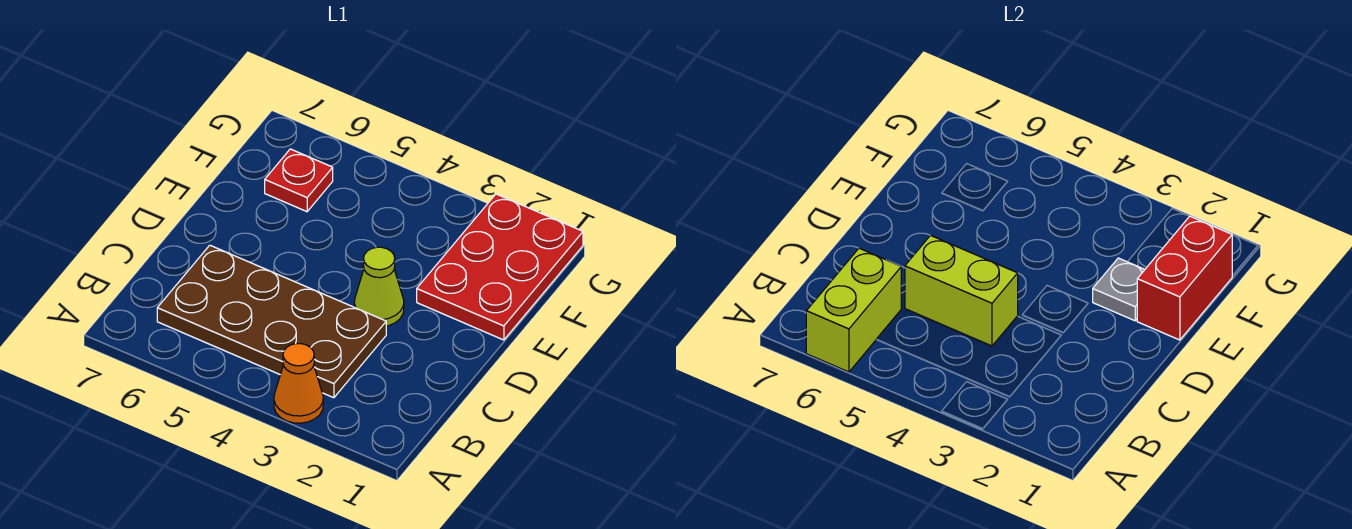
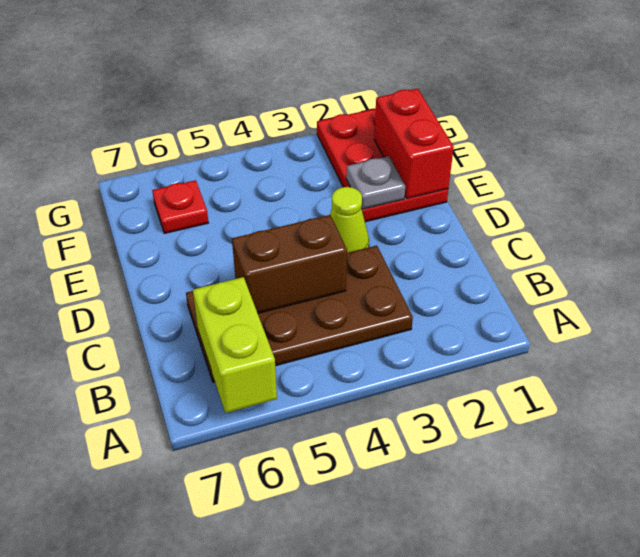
orange cone A3 level 1 -> none
lime brick C4:C5 level 2 -> brown brick C4:C5 level 2

